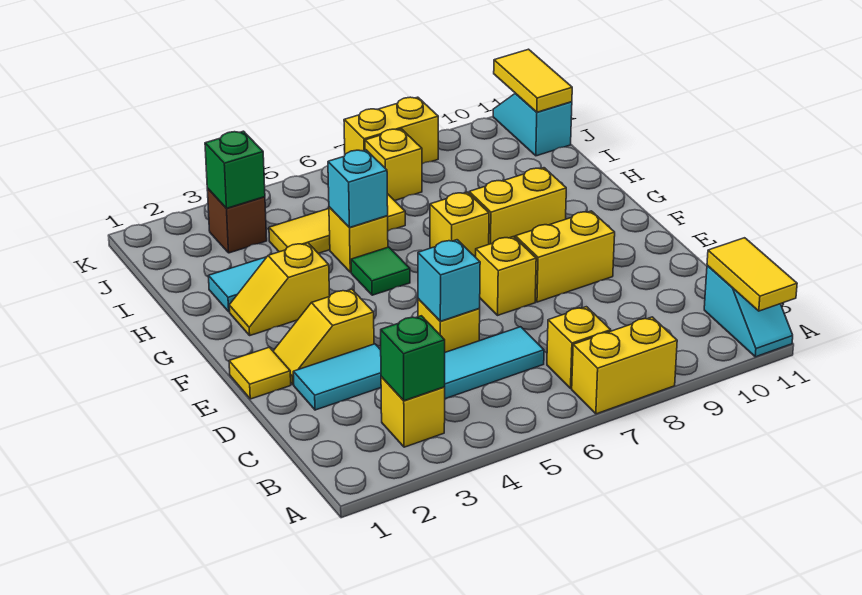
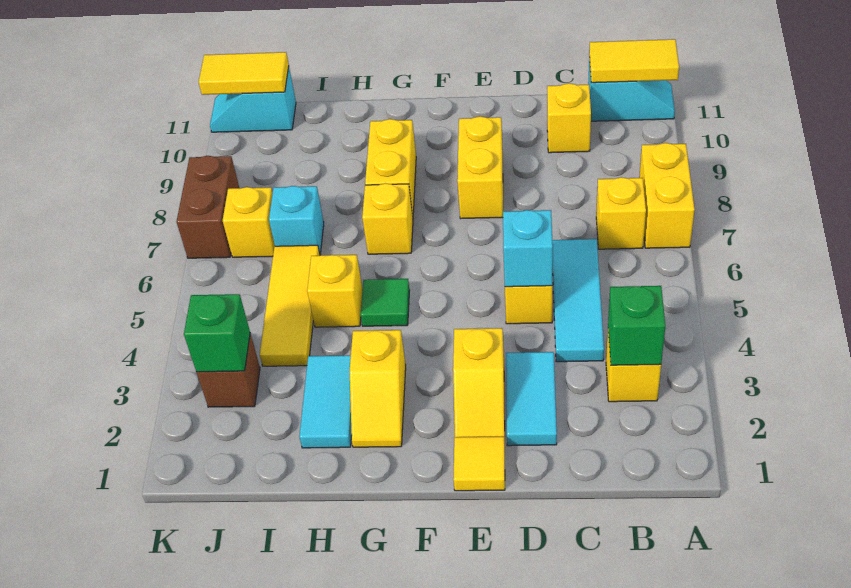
yellow brick E7 level 1 -> yellow brick C10 level 1
cyan brick H5 level 2 -> cyan brick I7 level 1
yellow brick K7:K8 level 1 -> brown brick K7:K8 level 1

